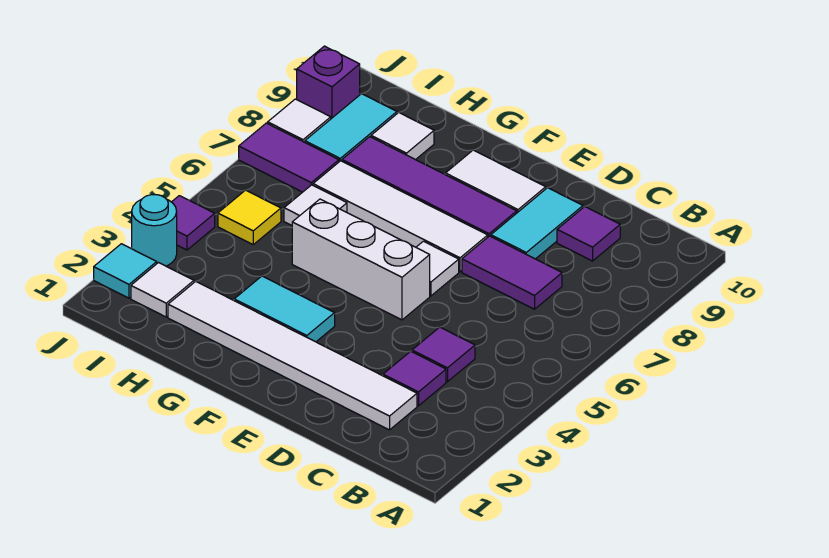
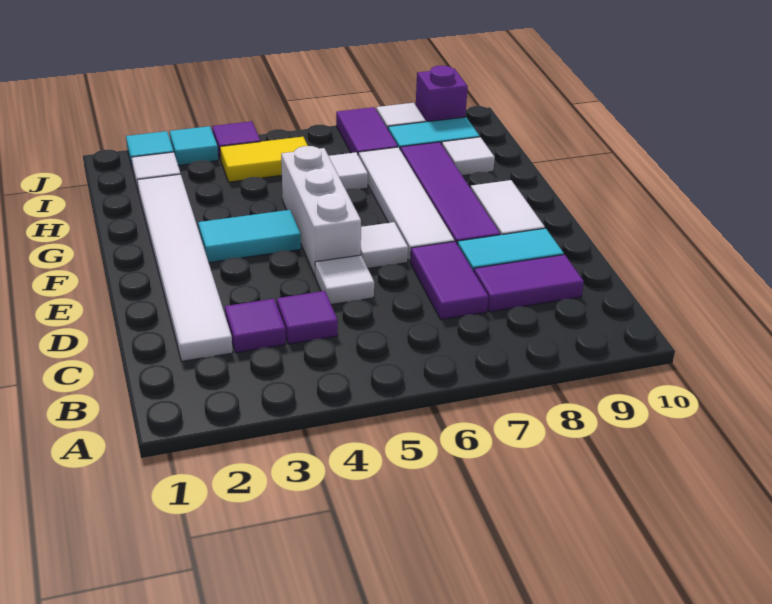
purple tile C9 level 1 -> purple tile C8:C9 level 1
none -> white tile D5 level 1
cyan tile F3:G3 level 1 -> cyan tile F3:F4 level 1
yellow tile I5 level 1 -> yellow tile I4:I5 level 1
cyan round brick J3 level 1 -> cyan tile J3 level 1

